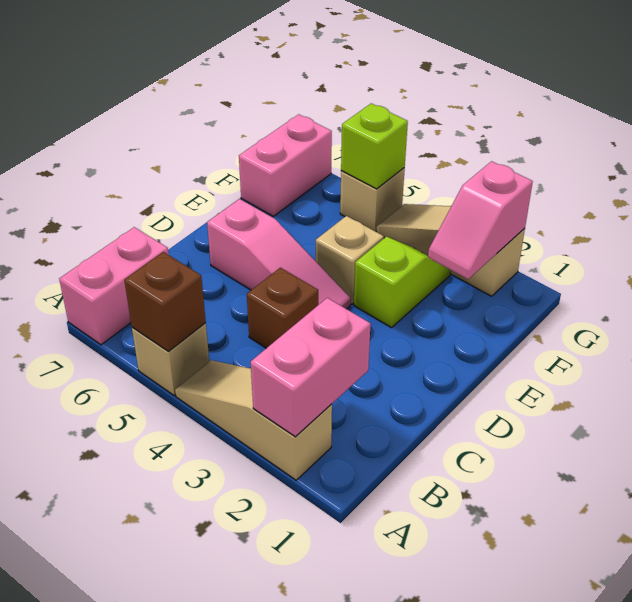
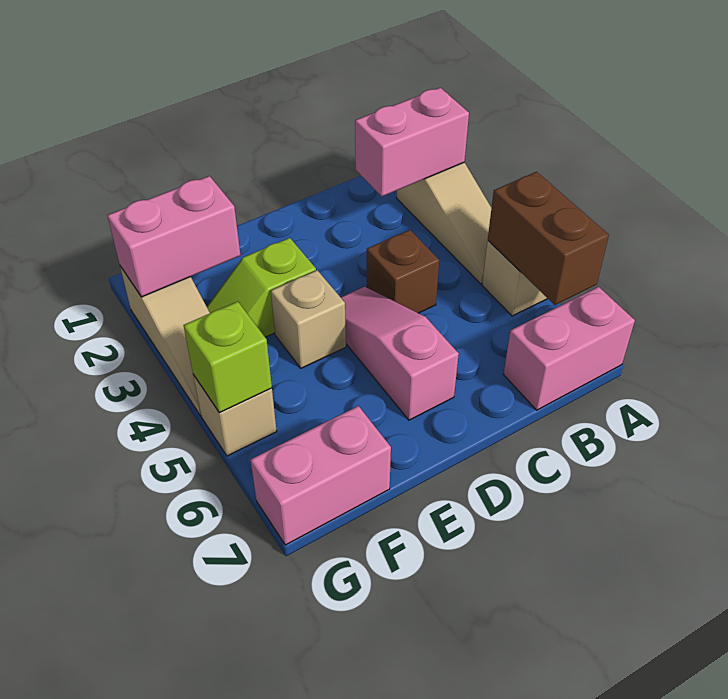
brown brick A5 level 2 -> brown brick A5:A6 level 2
pink slope F2:G2 level 2 top G -> pink brick F2:G2 level 2

